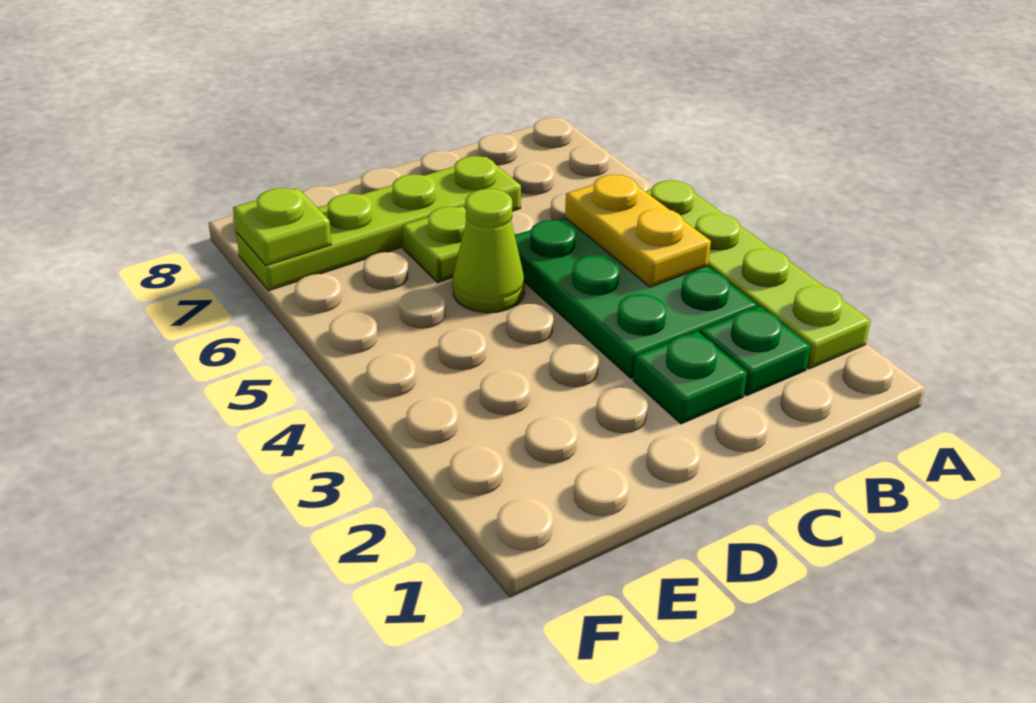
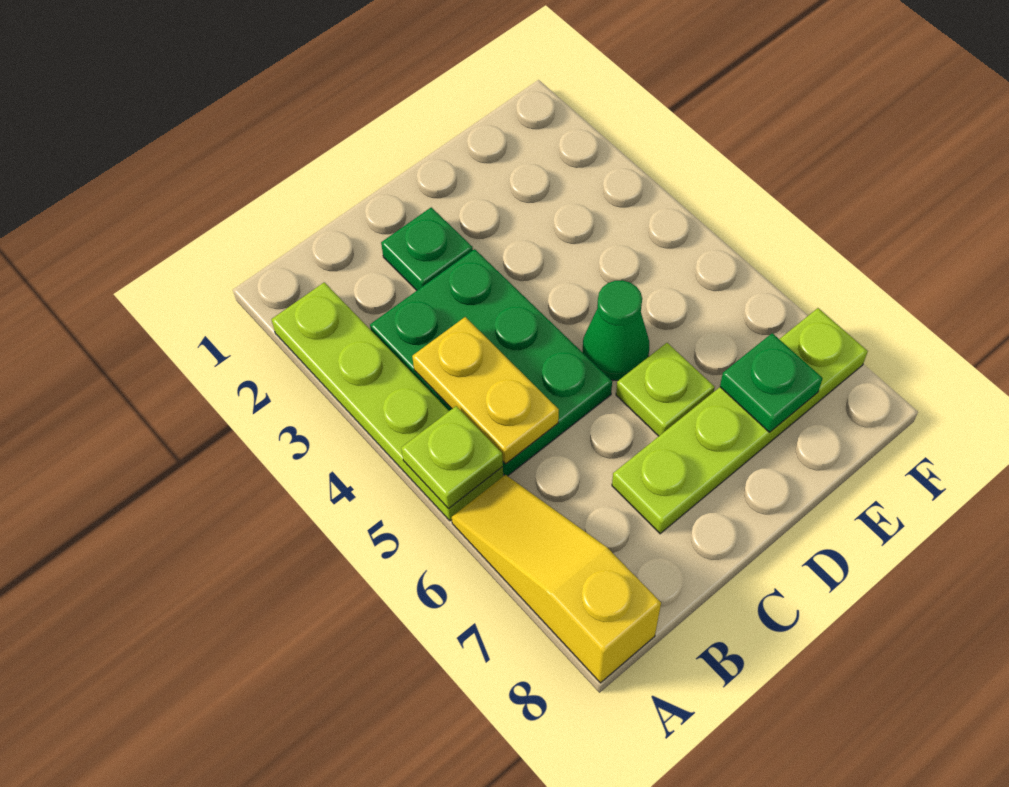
none -> yellow slope A6:A8 level 1 top 8
green plate B2 level 1 -> green plate E7 level 2
lime cone D5 level 1 -> green cone D5 level 1
lime plate F7 level 2 -> lime plate A5 level 2

